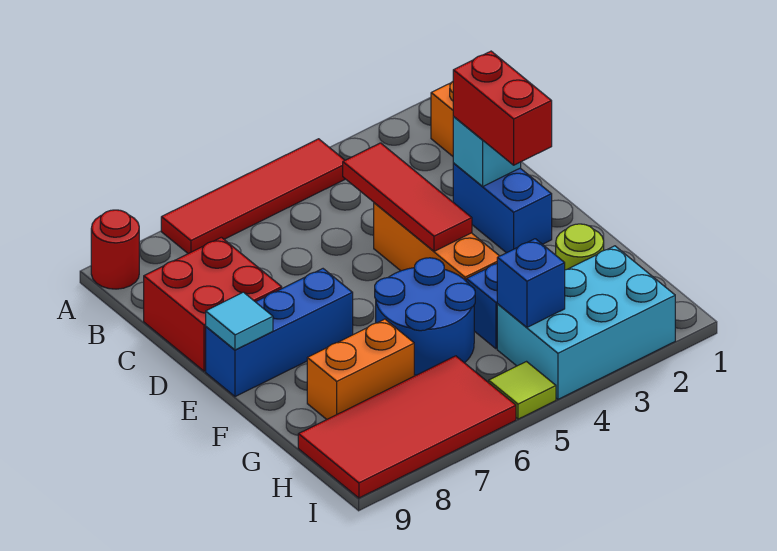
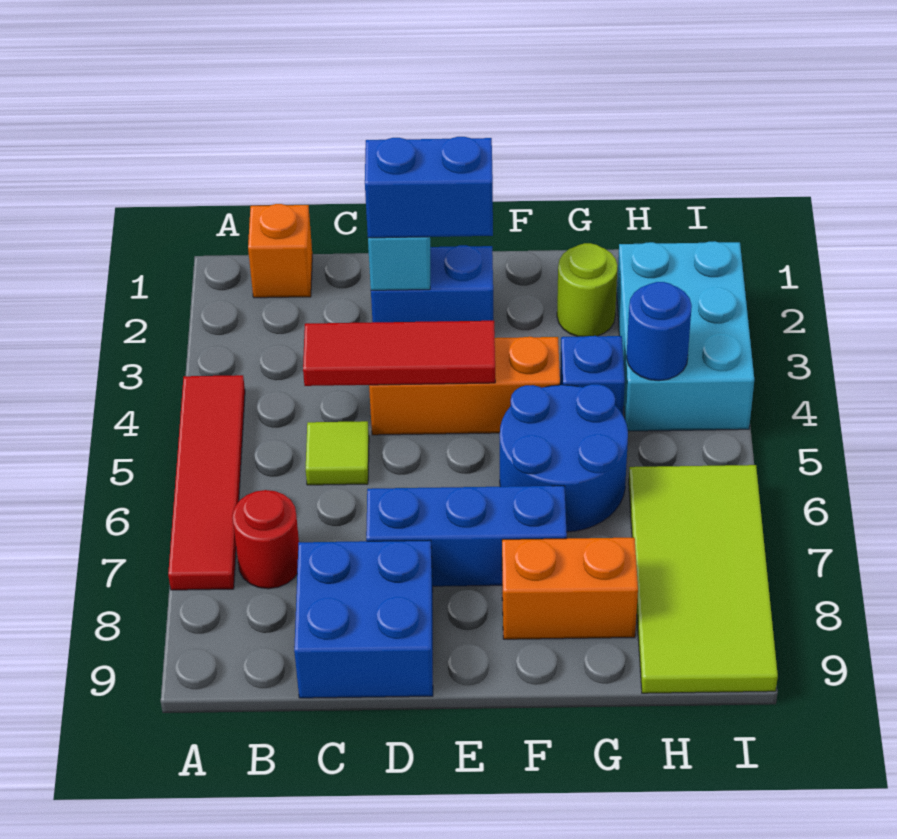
red round brick A9 level 1 -> red round brick B7 level 1
red brick C8:D9 level 1 -> blue brick C8:D9 level 1
red brick D2:E2 level 3 -> blue brick D2:E2 level 3
blue brick E7:E9 level 1 -> blue brick D7:F7 level 1
cyan tile E9 level 2 -> none
orange brick G7:G8 level 1 -> orange brick F8:G8 level 1
blue brick H4 level 2 -> blue round brick H4 level 2
red tile H6:I9 level 1 -> lime tile H6:I9 level 1
lime tile I5 level 1 -> lime tile C5 level 1

